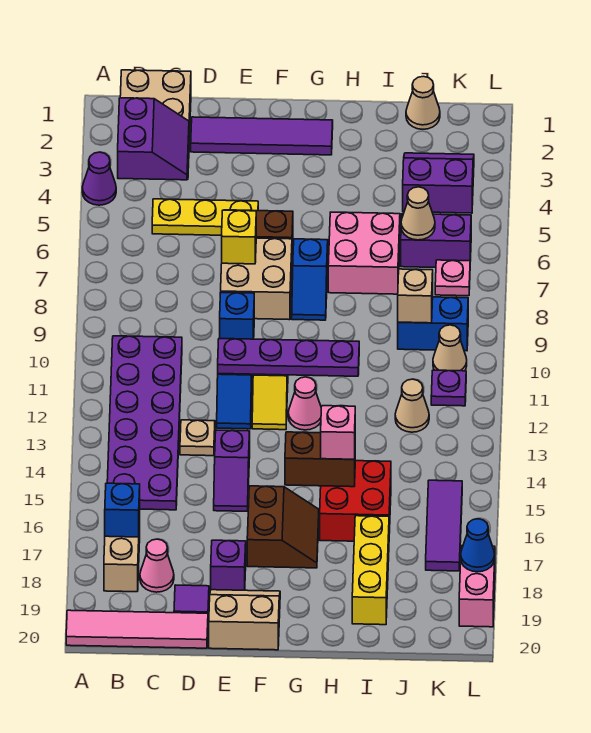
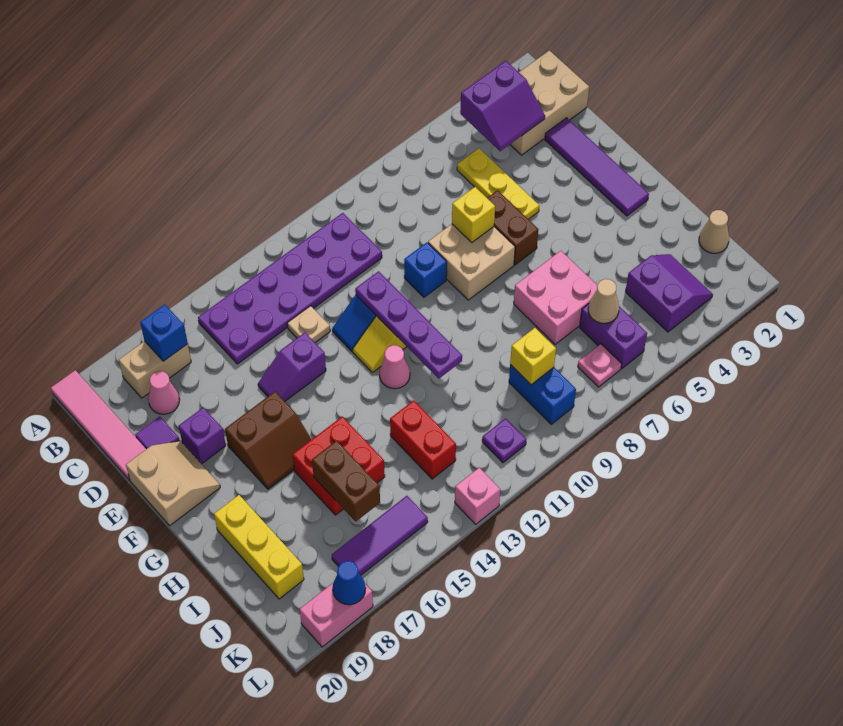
purple cone A4 level 1 -> none
blue slope G7:G8 level 1 top 7 -> none
brown brick G15:H15 level 2 -> brown brick I16:J16 level 2
pink brick H15 level 3 -> pink brick L13 level 1
none -> red brick I13:J13 level 1
yellow brick I17:I19 level 1 -> yellow brick H19:J19 level 1
tan brick J9 level 2 -> yellow brick J9 level 2
tan cone J12 level 1 -> none
tan cone K10 level 1 -> none

